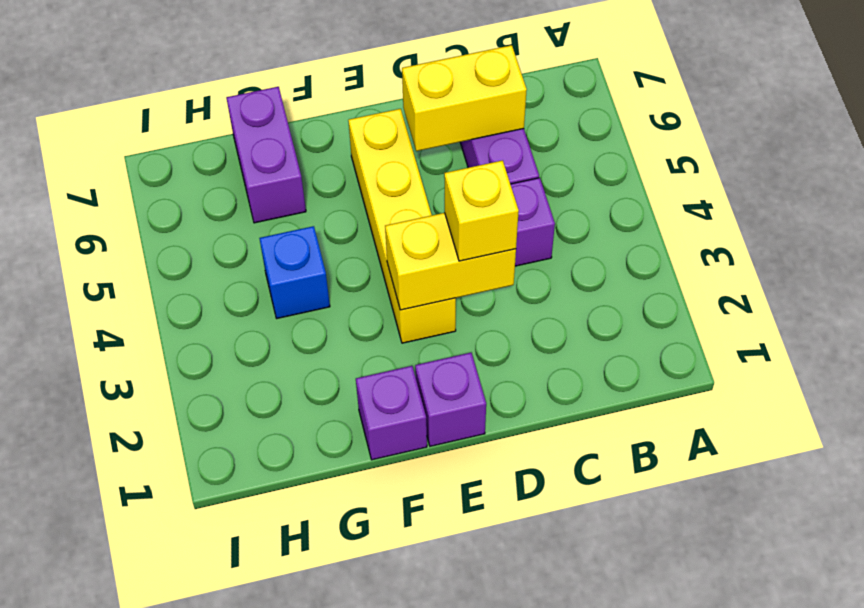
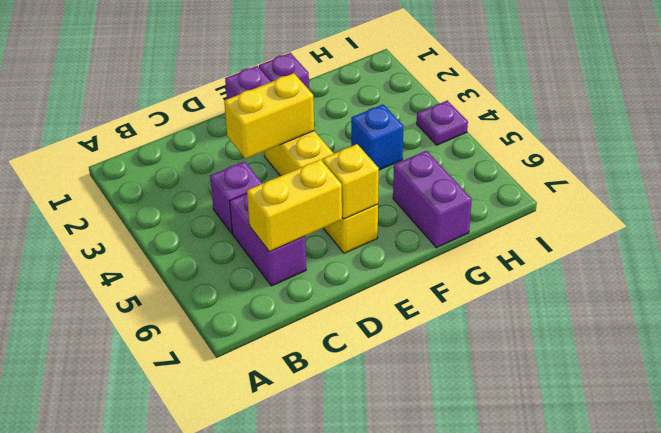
yellow brick D3 level 3 -> yellow brick E6 level 2
none -> purple plate I4 level 1

